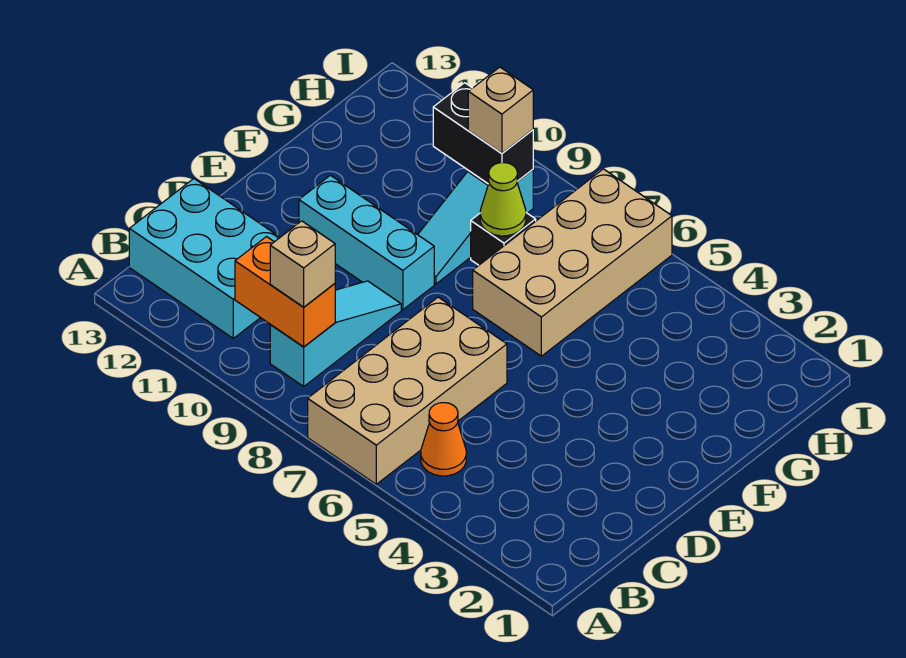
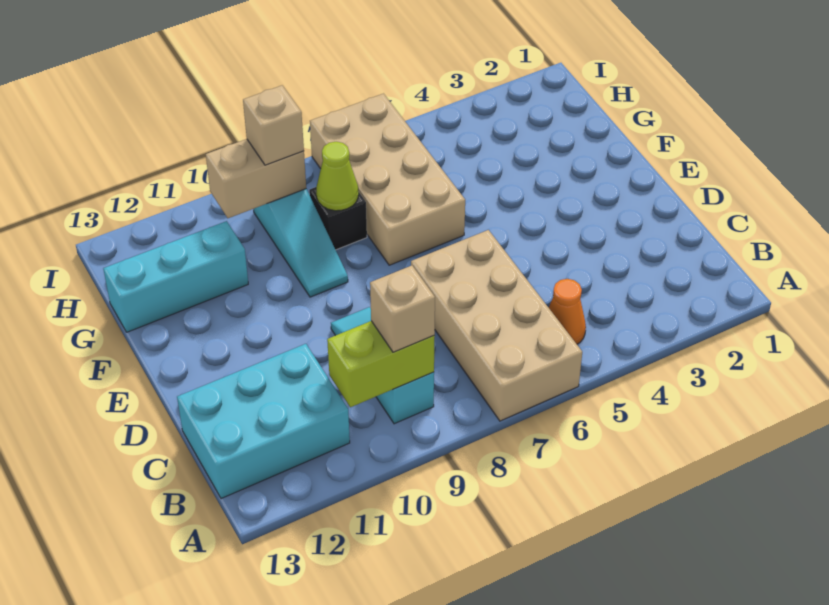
orange brick B9:B10 level 2 -> lime brick B9:B10 level 2
cyan brick E9:E11 level 1 -> cyan brick G11:G13 level 1
black brick H9:H10 level 2 -> tan brick H9:H10 level 2

